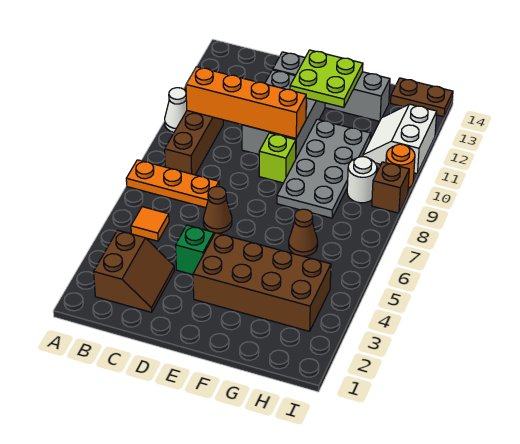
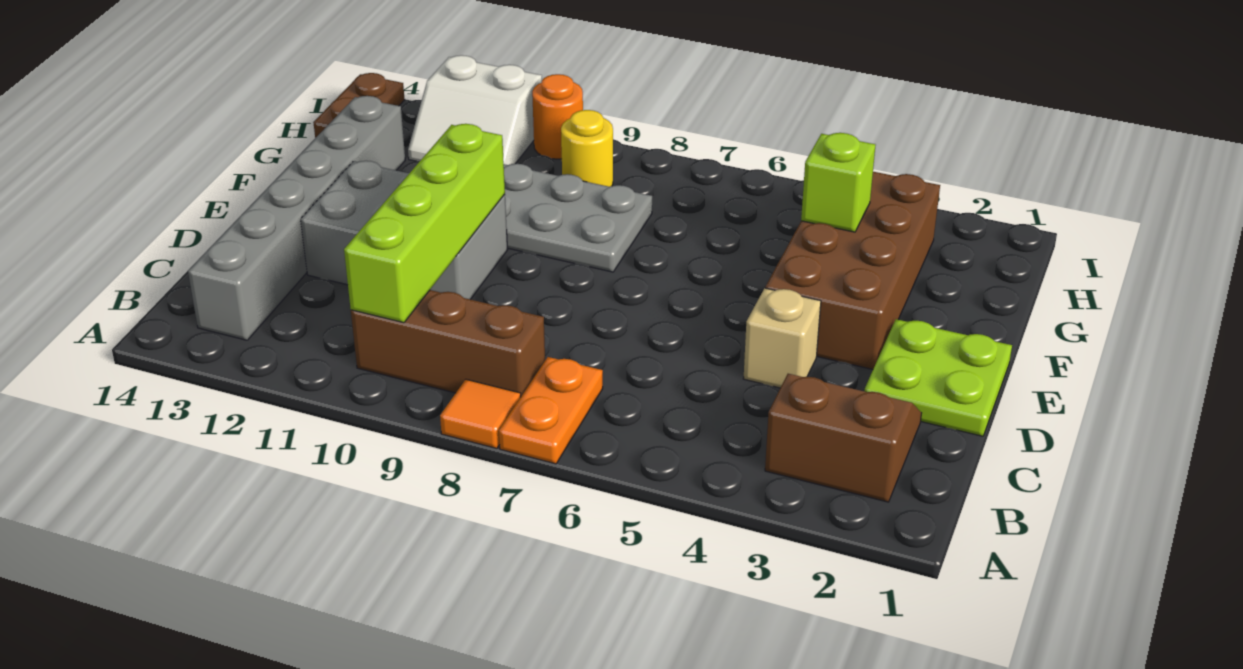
orange plate A7:C7 level 1 -> orange plate A7:B7 level 1
white cone A10 level 1 -> none
orange tile B5 level 1 -> orange tile A8 level 1
orange brick B10:E10 level 2 -> lime brick B10:E10 level 2
green brick D4 level 1 -> tan brick D4 level 1
brown cone D6 level 1 -> none
grey brick D13:G13 level 1 -> grey brick B13:G13 level 1
lime brick E9 level 1 -> lime brick G4 level 2
lime plate E12:F13 level 2 -> lime plate D1:E2 level 1
brown cone G6 level 1 -> none
white round brick H9 level 1 -> yellow round brick H9 level 1
brown brick I9 level 1 -> none

